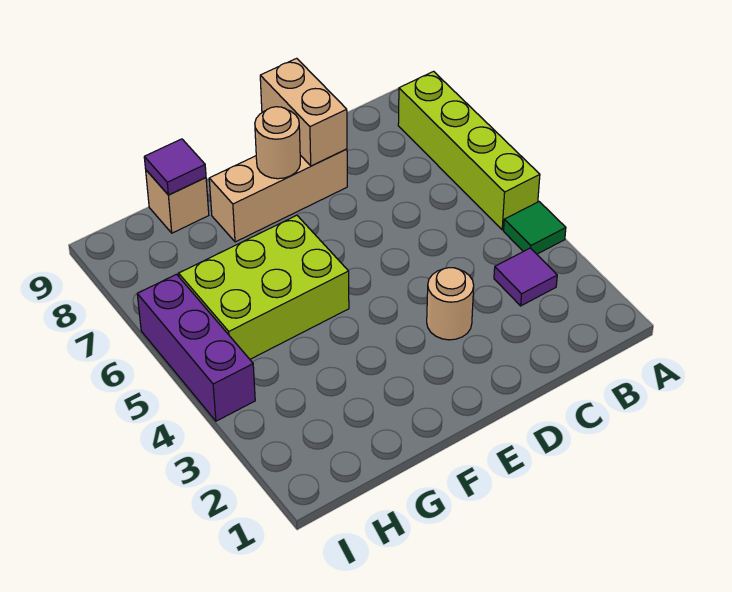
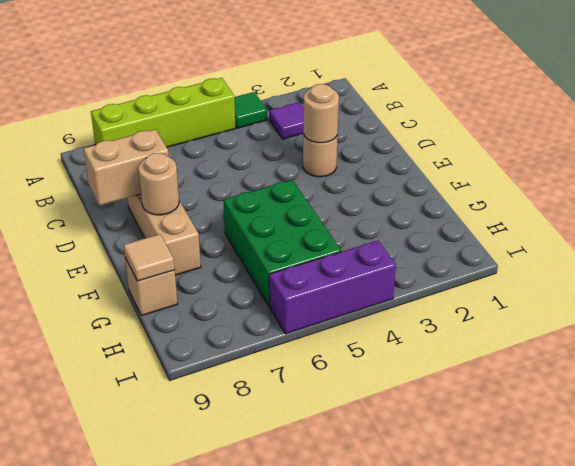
none -> tan round brick D3 level 2
lime brick F5:H6 level 1 -> green brick F5:H6 level 1
purple tile G9 level 2 -> tan tile G9 level 2

